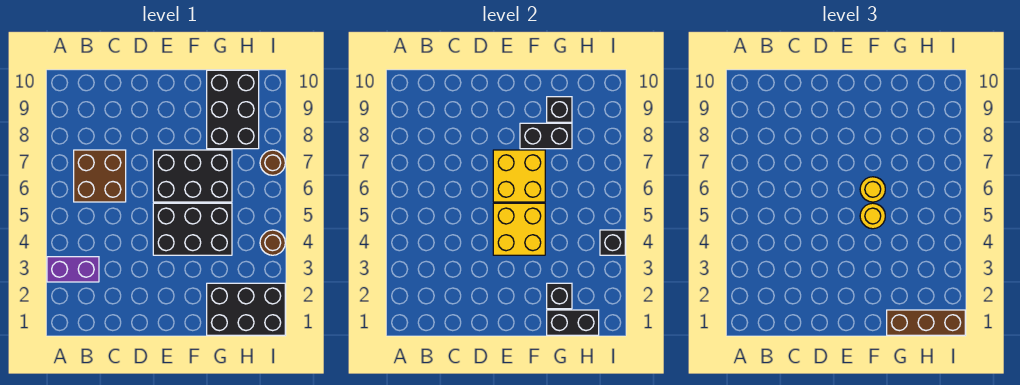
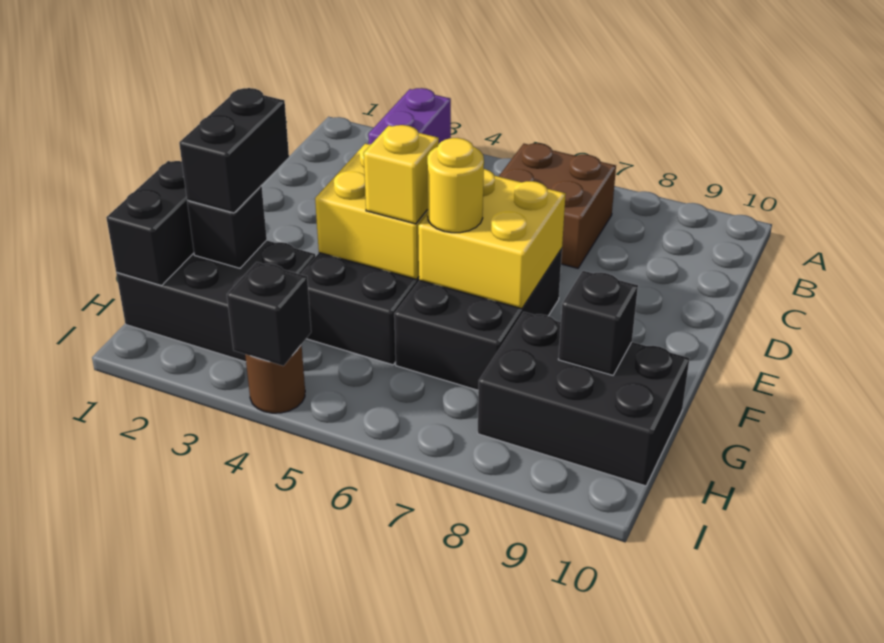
yellow round brick F5 level 3 -> yellow brick F5 level 3
black brick F8:G8 level 2 -> black brick F2:G2 level 3
black brick G1:I2 level 1 -> black brick G1:H3 level 1
brown brick G1:I1 level 3 -> none
brown round brick I7 level 1 -> none

